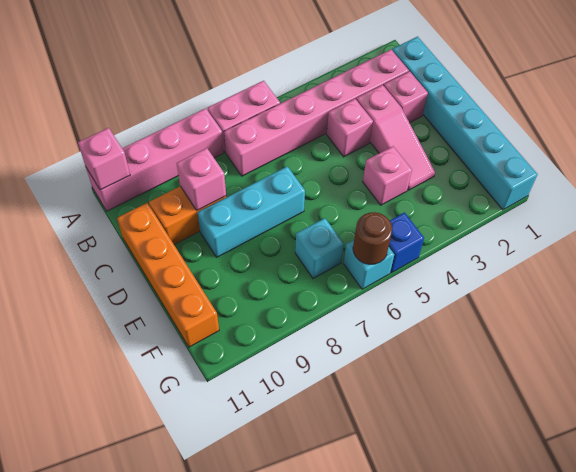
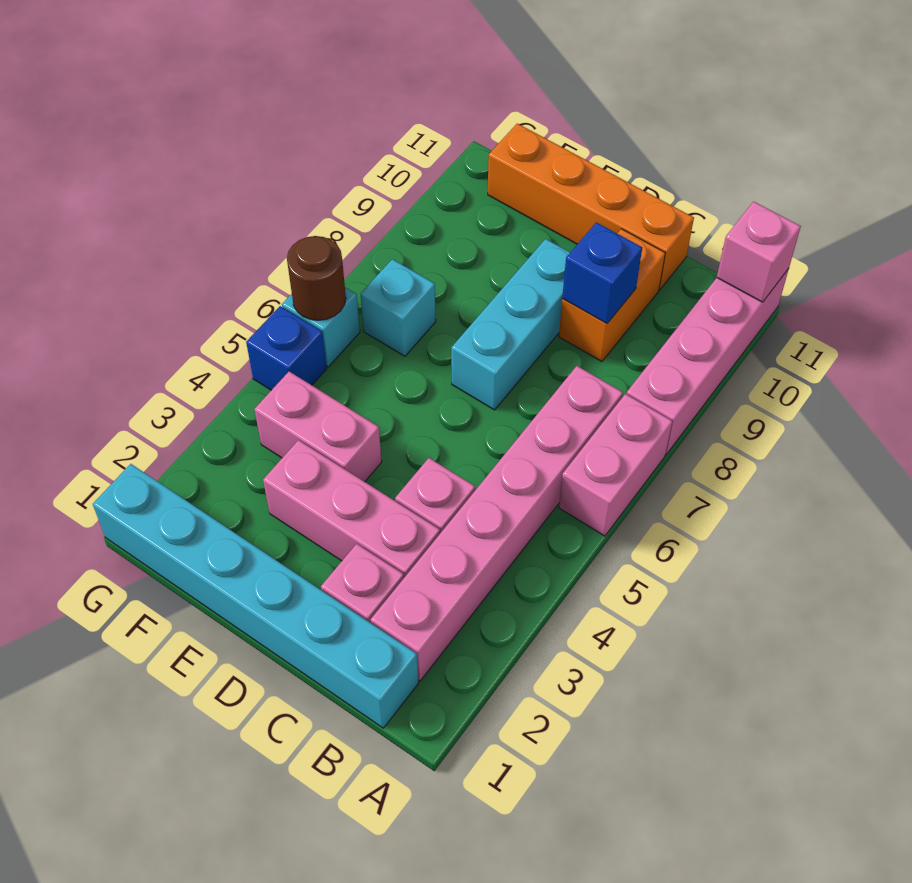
pink slope C3:E3 level 1 top C -> pink brick C3:E3 level 1
pink brick C9 level 2 -> blue brick C9 level 2
pink brick E4 level 1 -> pink brick E4:F4 level 1

